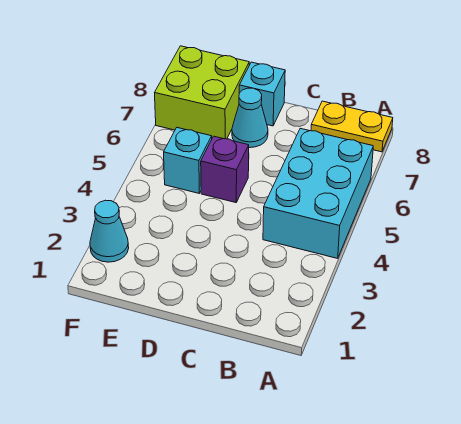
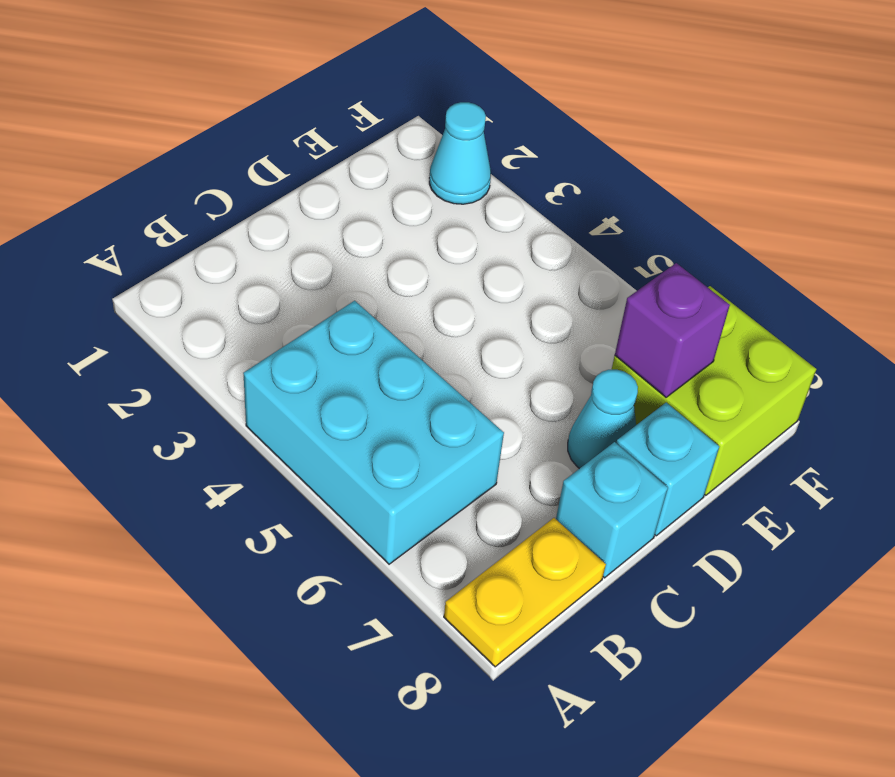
purple brick D5 level 1 -> purple brick E7 level 2
cyan brick E5 level 1 -> cyan brick C8 level 1

